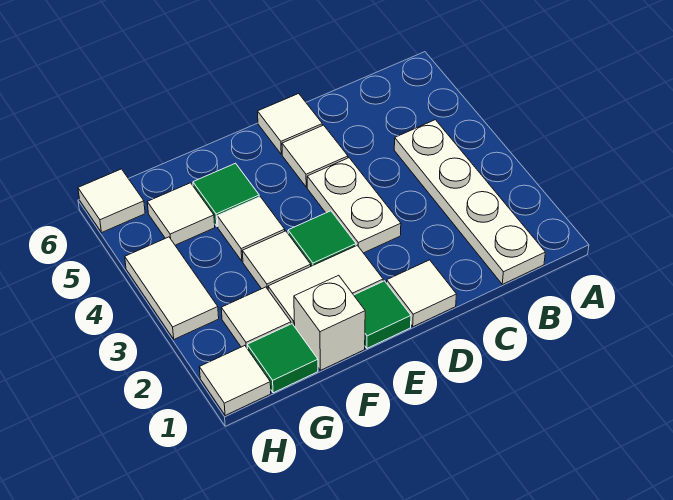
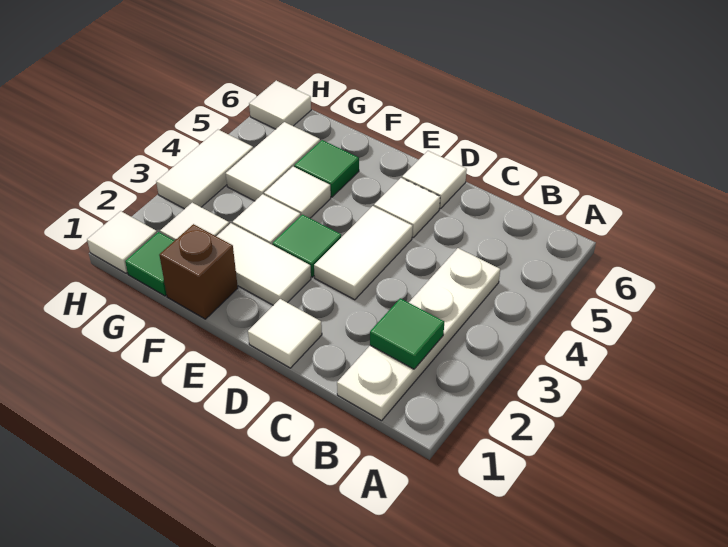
white plate D3:D4 level 1 -> white tile D3:D4 level 1
green tile E1 level 1 -> green tile B2 level 2
white brick F1 level 1 -> brown brick F1 level 1
white tile G5 level 1 -> white tile G4:G5 level 1

